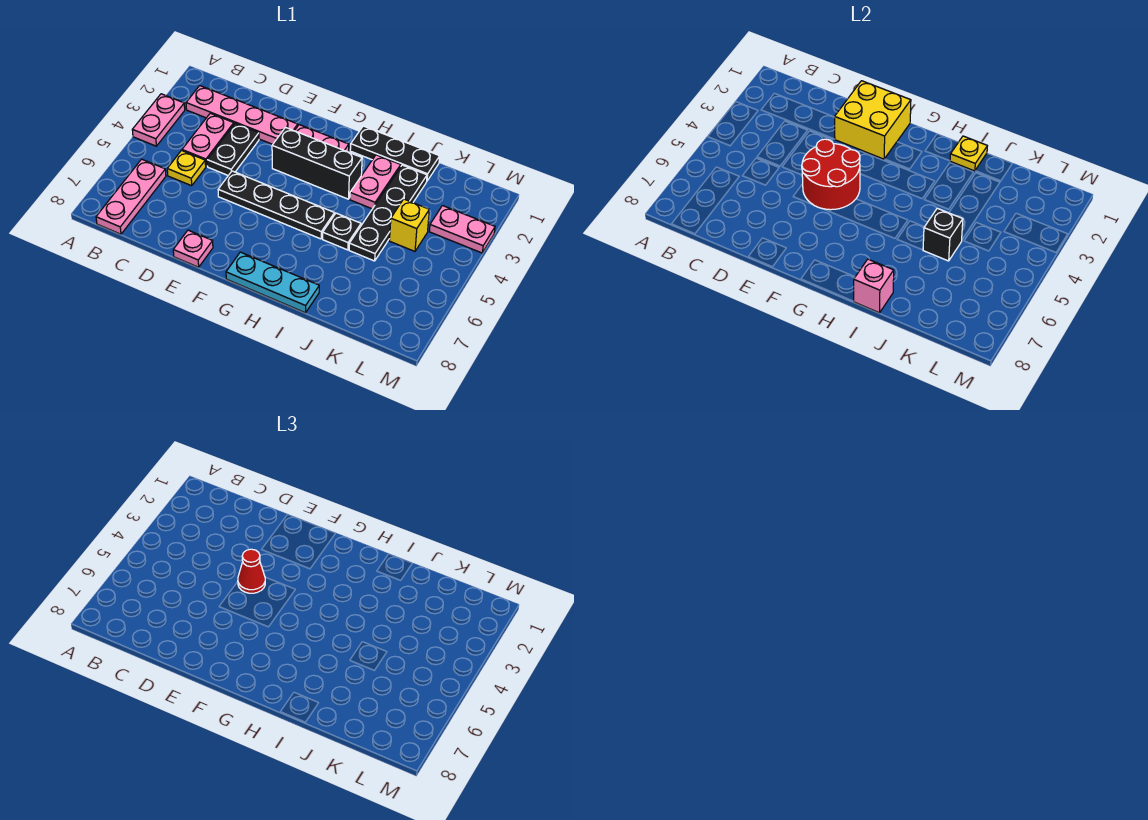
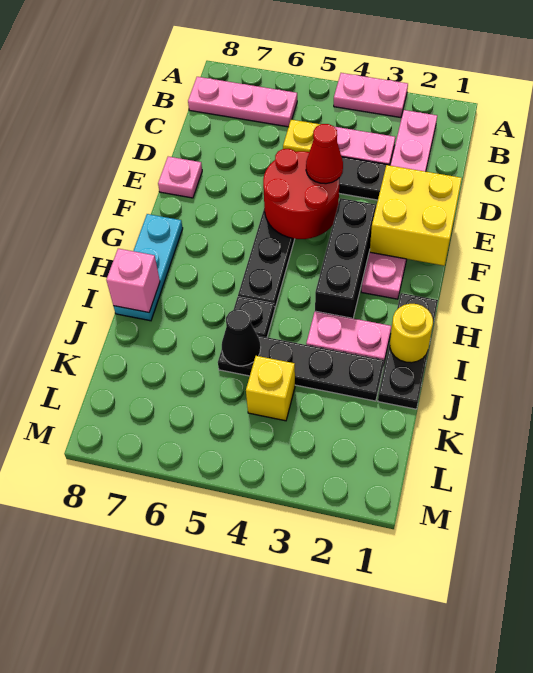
yellow plate I1 level 2 -> yellow round brick I1 level 2
black brick J5 level 2 -> black cone J5 level 2
pink plate L3:M3 level 1 -> none

